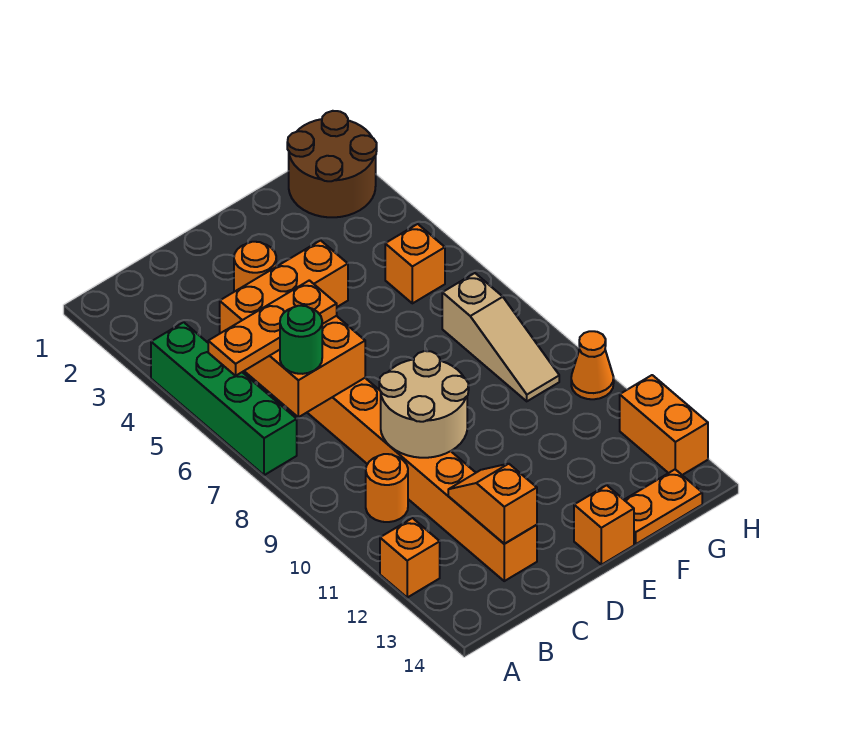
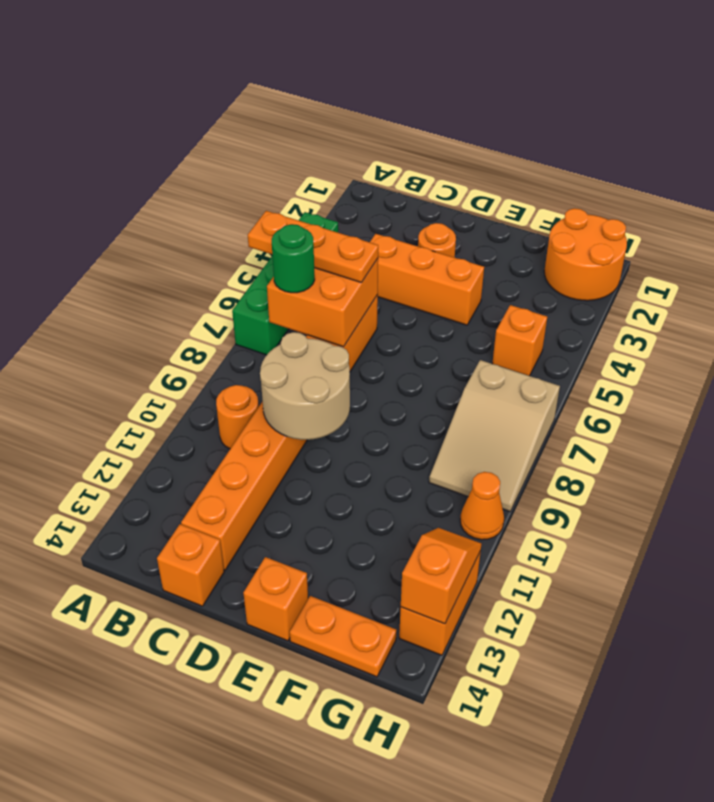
orange brick A12 level 1 -> orange brick C14 level 1
orange slope C12:C13 level 2 top 13 -> orange slope H12:H13 level 2 top 13
brown round brick G1:H2 level 1 -> orange round brick G1:H2 level 1
tan slope G7:G9 level 1 top 7 -> tan slope G7:H9 level 1 top 7

